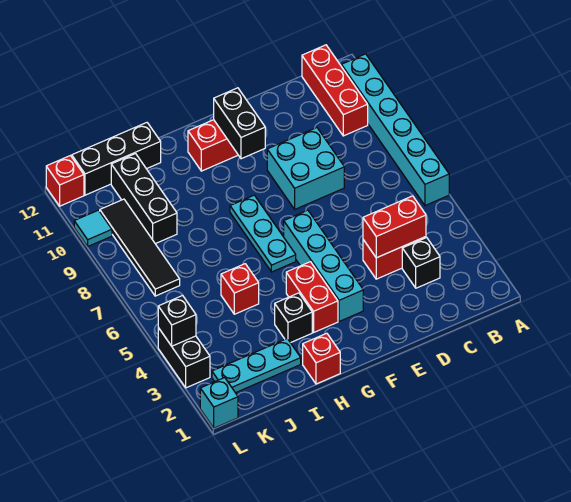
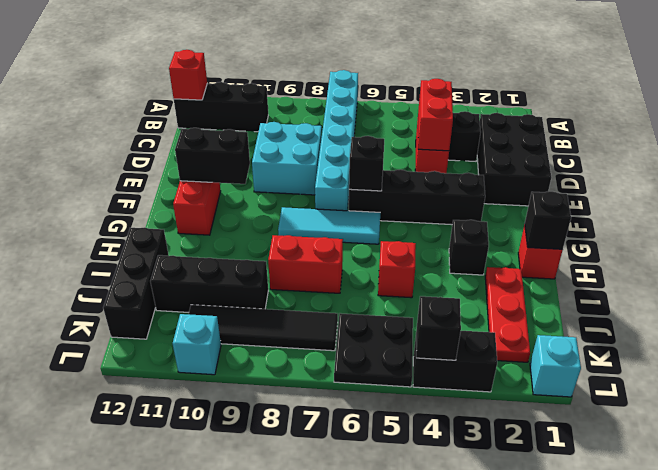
cyan brick A6:A11 level 1 -> cyan brick A7:F7 level 1
red brick B10:B12 level 1 -> black brick B10:B12 level 1
none -> black brick C1:E2 level 1
cyan brick F3:F6 level 1 -> black brick F3:F6 level 1
none -> black brick F6 level 2
red brick G3:G4 level 1 -> red brick I7:I8 level 1
cyan plate G6:G8 level 1 -> cyan tile G6:G8 level 1
none -> black brick H1 level 2
cyan plate I2:K2 level 1 -> red plate I2:K2 level 1
none -> black plate K5:L6 level 1
cyan tile L10 level 1 -> cyan brick L10 level 1
red brick L12 level 1 -> red brick B12 level 2

